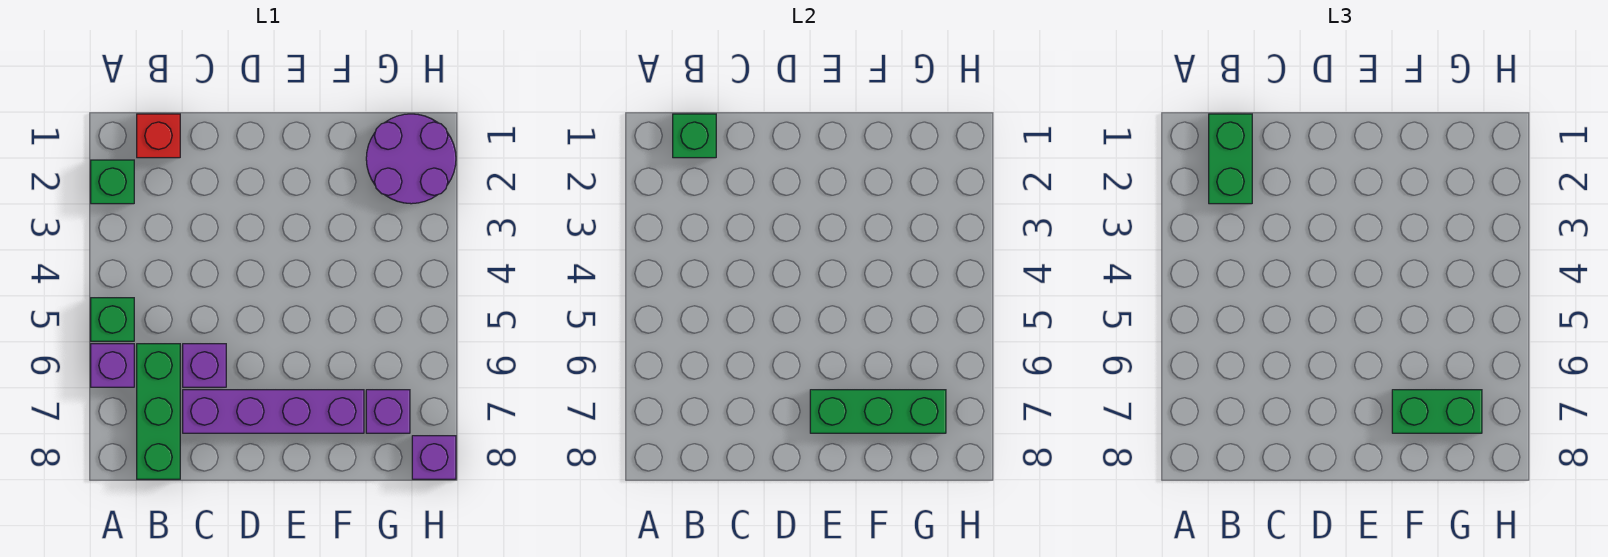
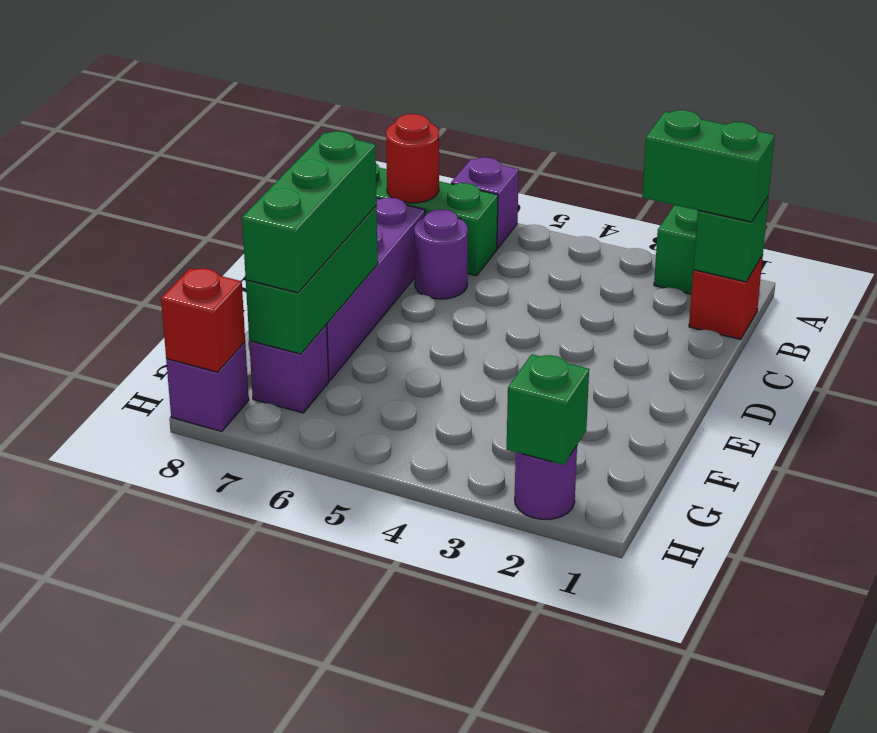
green brick A5 level 1 -> green brick H2 level 2
none -> red round brick B7 level 2
purple brick C6 level 1 -> purple round brick C6 level 1
green brick F7:G7 level 3 -> green brick E7:G7 level 3
purple round brick G1:H2 level 1 -> purple round brick H2 level 1
none -> red brick H8 level 2

